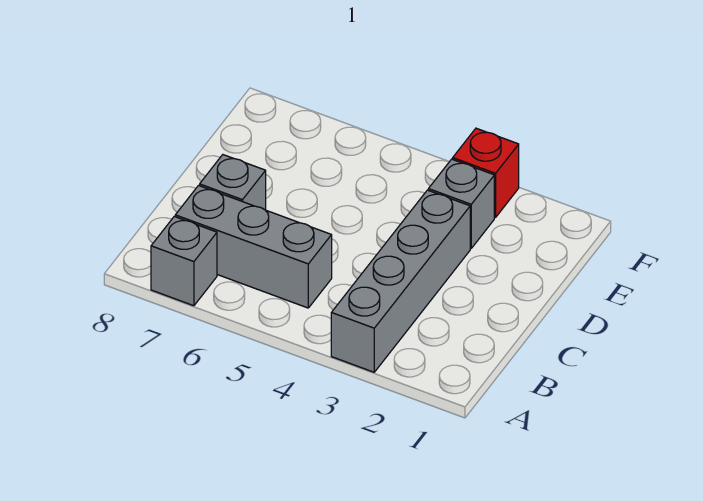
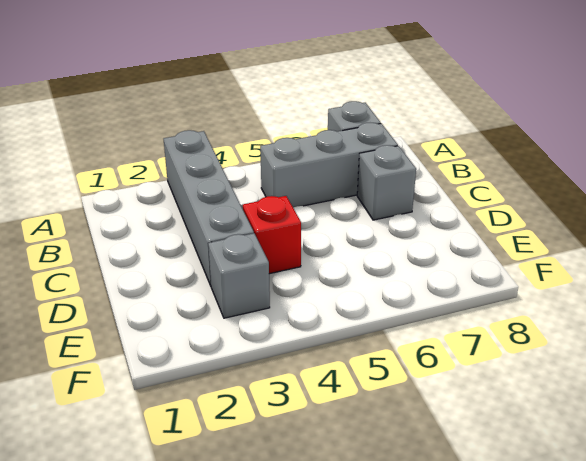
red brick F3 level 1 -> red brick D4 level 1

